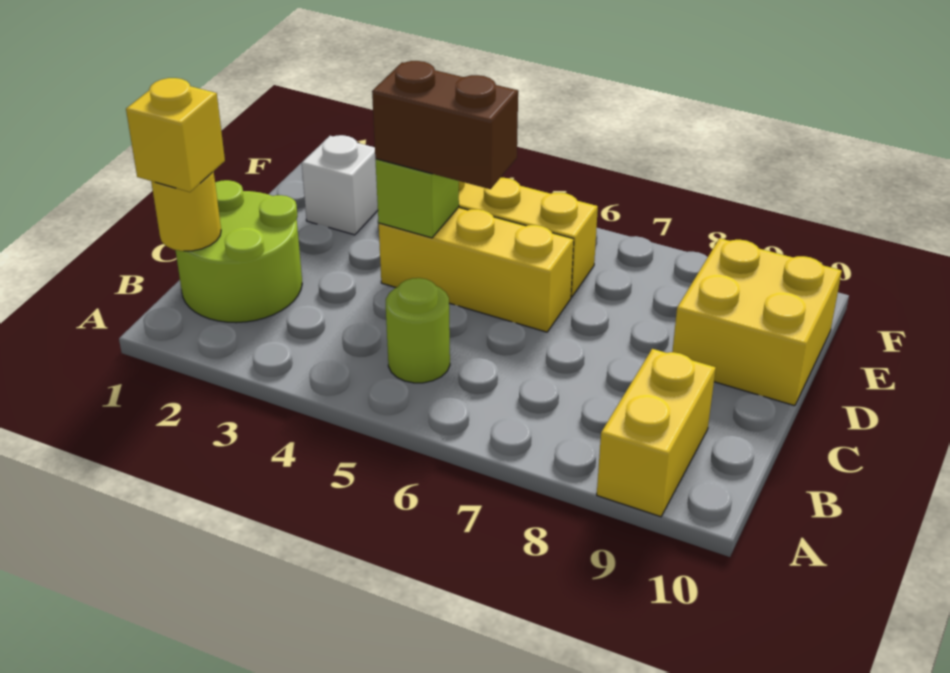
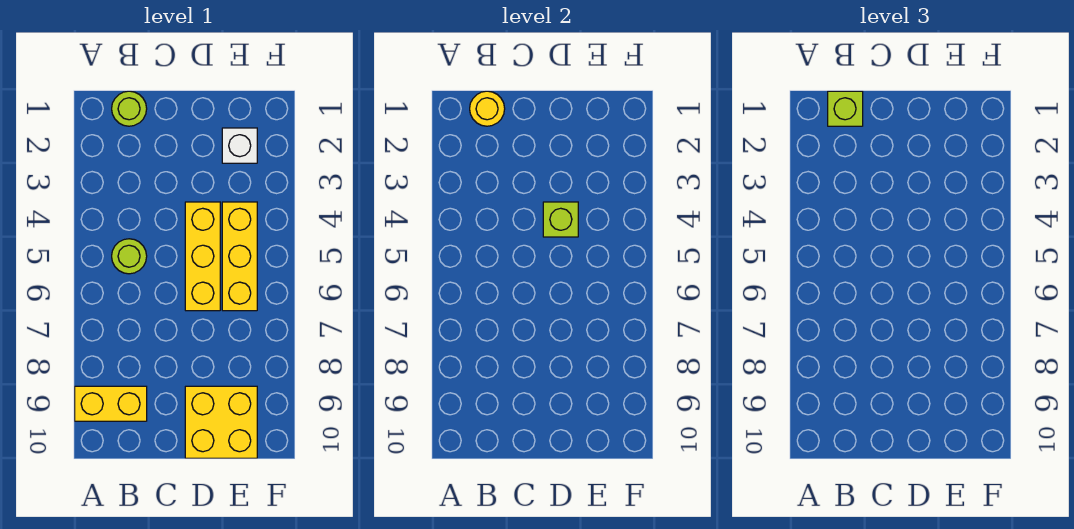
lime round brick B1:C2 level 1 -> lime round brick B1 level 1
yellow brick B1 level 3 -> lime brick B1 level 3
brown brick D4:D5 level 3 -> none

